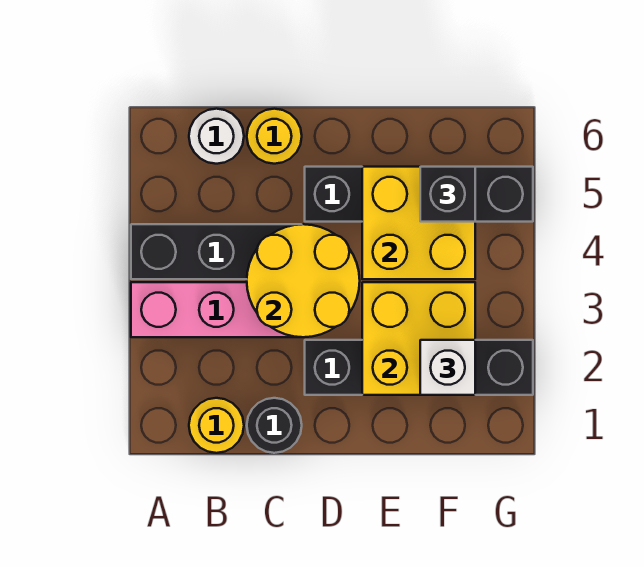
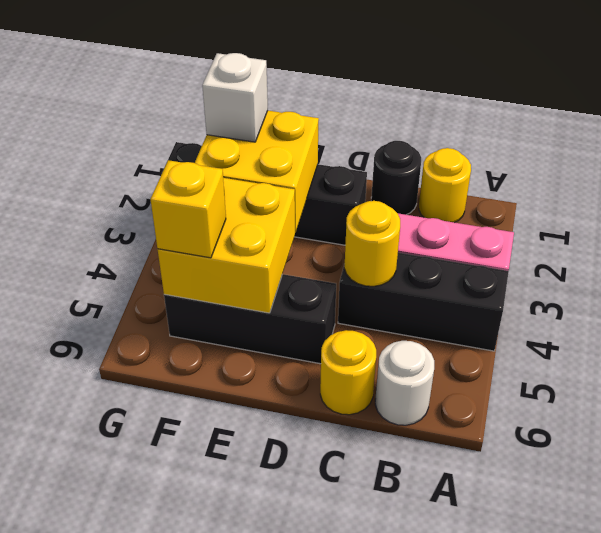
yellow round brick C3:D4 level 2 -> yellow round brick C4 level 2
black brick D5:G5 level 1 -> black brick D5:F5 level 1
black brick F5 level 3 -> yellow brick F5 level 3

